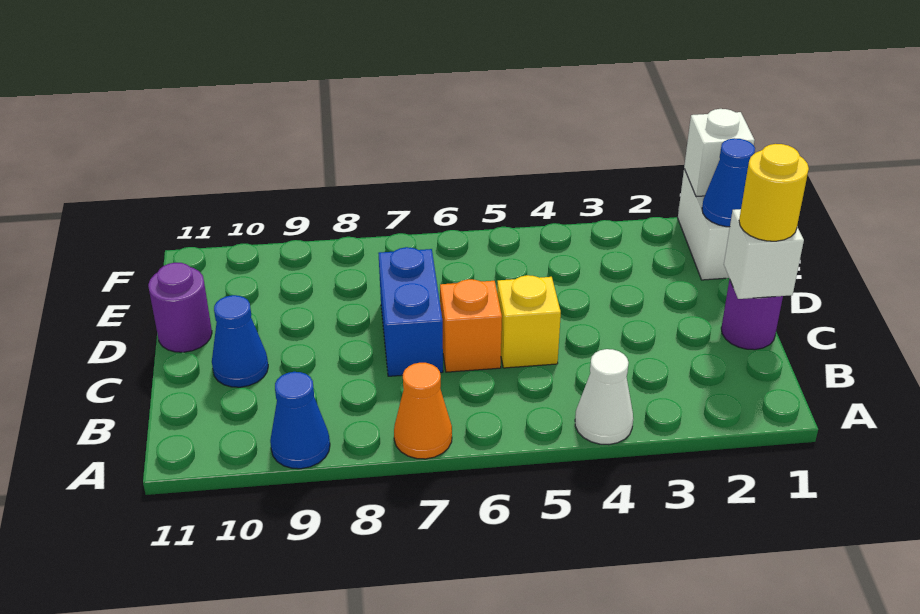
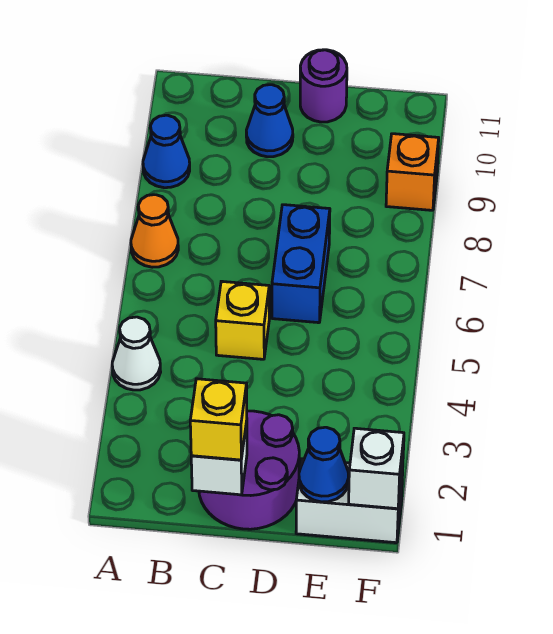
purple round brick C1 level 1 -> purple round brick C1:D2 level 1
yellow round brick C1 level 3 -> yellow brick C1 level 3
orange brick C6 level 1 -> orange brick F9 level 1
blue brick C7:D7 level 1 -> blue brick D6:D7 level 1

